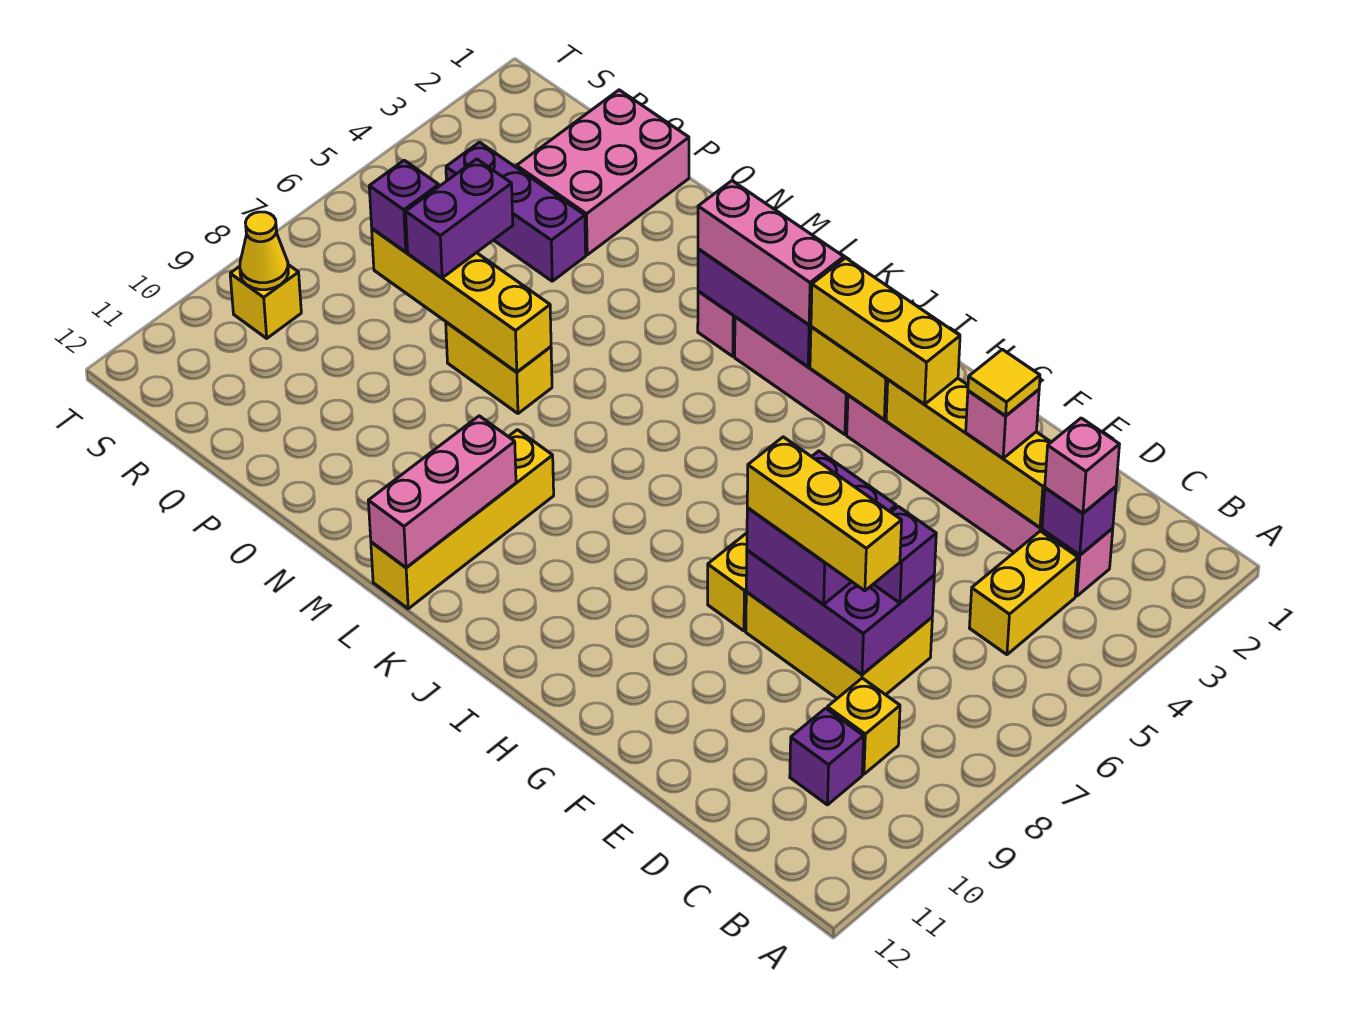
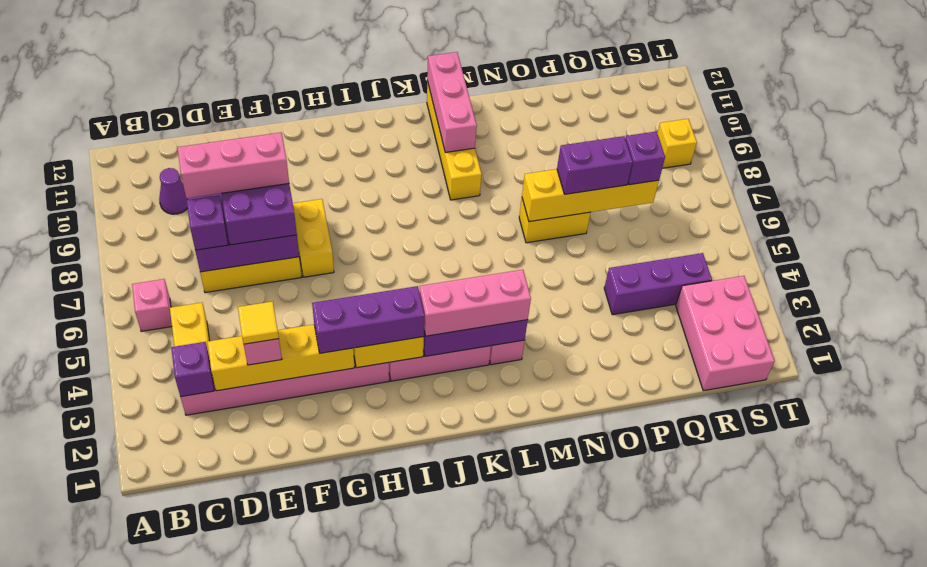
pink brick C3 level 3 -> pink brick B6 level 1
yellow brick C9 level 1 -> none
purple brick C10 level 1 -> purple cone C10 level 1
yellow brick D8:F8 level 4 -> pink brick D8:F8 level 4
yellow brick G3:I3 level 3 -> purple brick G3:I3 level 3
pink brick P1:Q3 level 1 -> pink brick R1:S3 level 1
purple brick P6:P7 level 3 -> purple brick O7:P7 level 3
yellow cone S9 level 2 -> none

